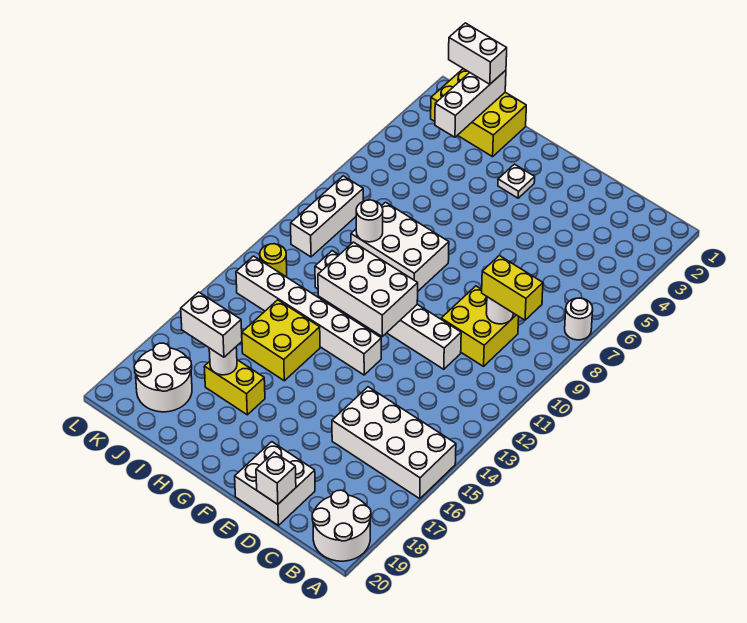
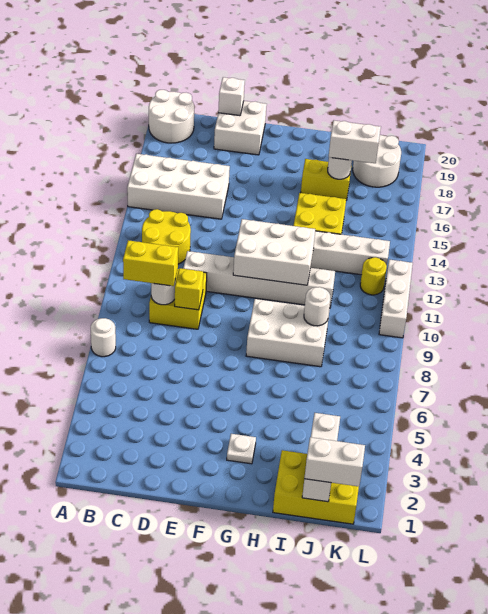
none -> yellow round brick B12:C13 level 1
none -> yellow brick D9 level 2
white brick K8:K10 level 1 -> white brick L10:L12 level 1

